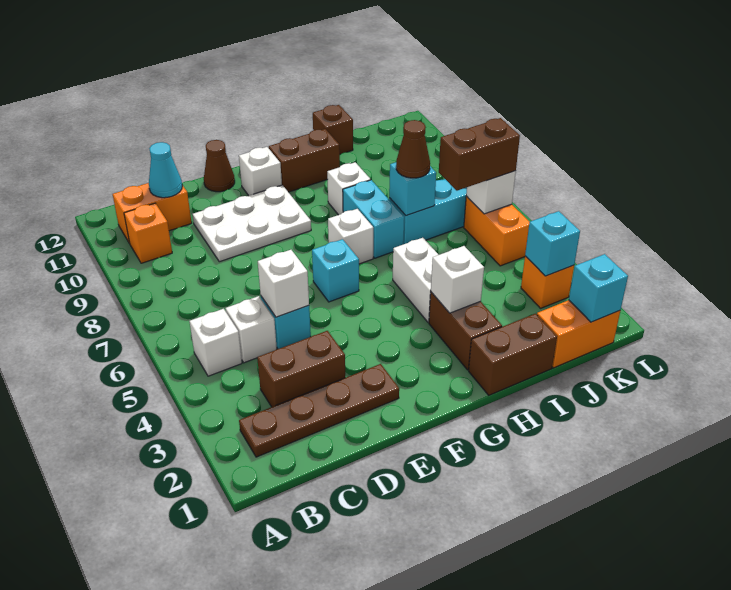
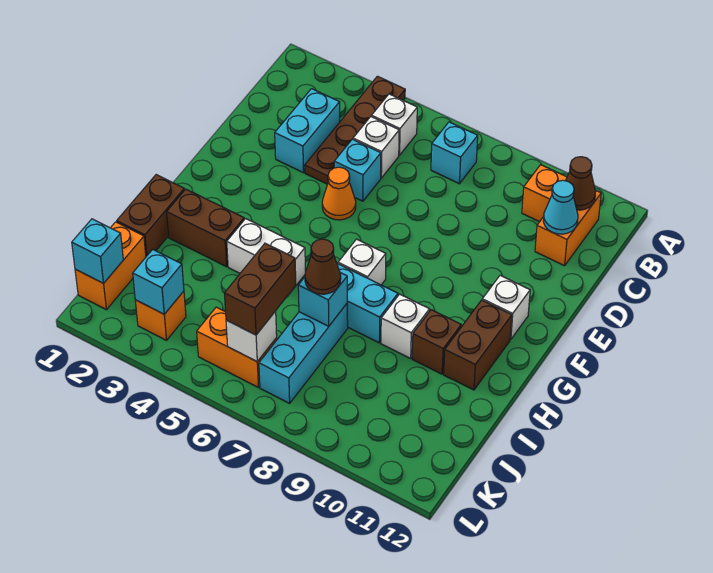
brown plate B2:E2 level 1 -> brown plate A4:D4 level 1
brown brick C3:D3 level 1 -> cyan brick C3:D3 level 1
white brick D5 level 2 -> none
white plate D9:F10 level 1 -> none
none -> orange cone E5 level 1
brown cone E12 level 1 -> brown cone B11 level 2
cyan brick F6 level 1 -> cyan brick B7 level 1
white brick H3 level 2 -> none
brown brick I12 level 1 -> brown brick H10 level 1

